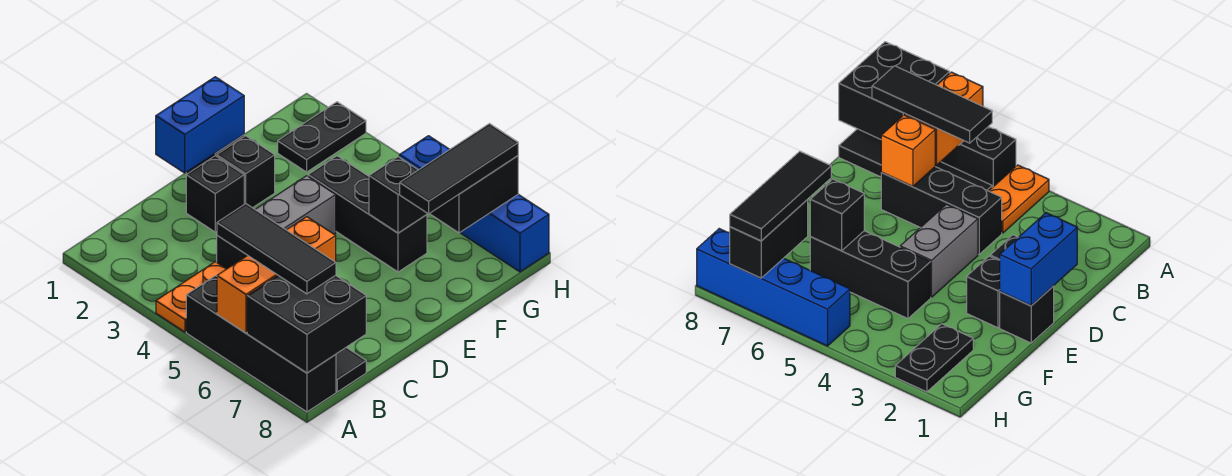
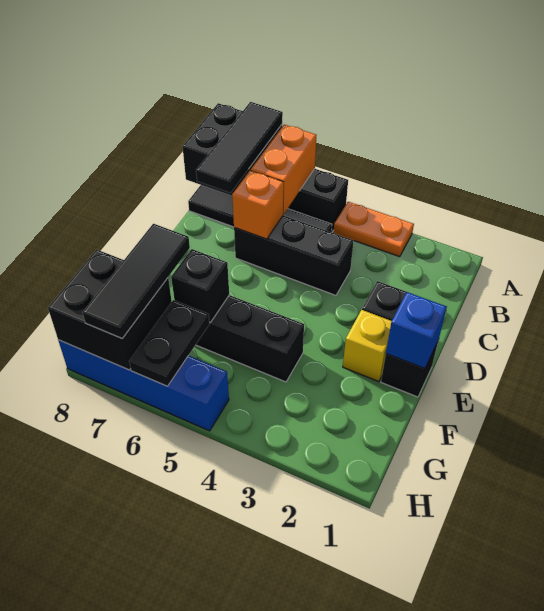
orange plate A4:B4 level 1 -> orange plate A3:A4 level 1
black tile B5:B7 level 3 -> black tile A7:C7 level 3
blue brick D1:E1 level 2 -> blue brick E1 level 2
grey brick D4:E4 level 1 -> none
black brick E2 level 1 -> yellow brick E2 level 1
black plate G2:H2 level 1 -> black plate G6:H6 level 2
black brick G7:H7 level 2 -> black brick G7:H8 level 2

